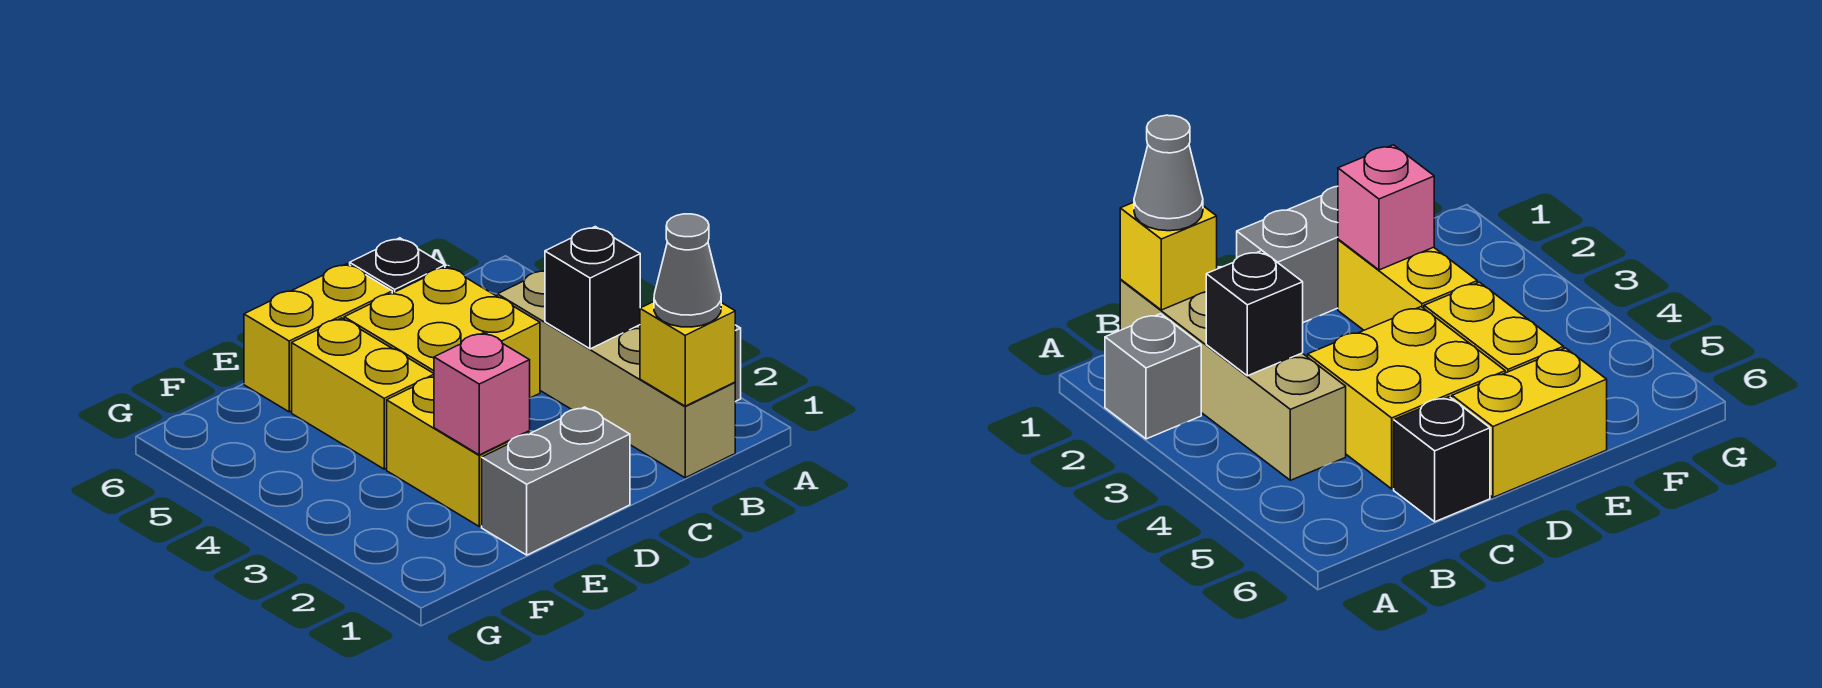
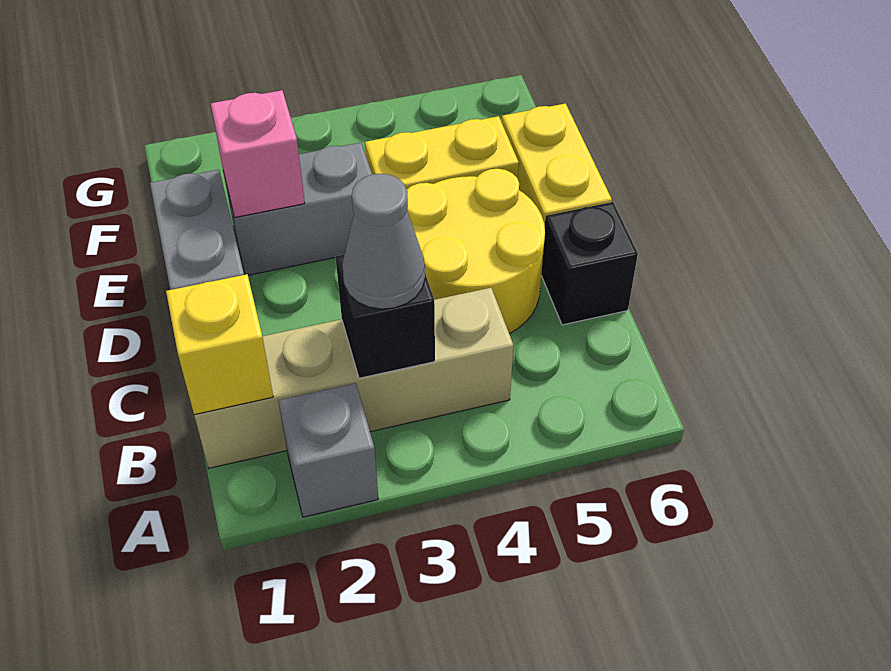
grey cone B1 level 3 -> grey cone B3 level 3
yellow brick C4:D5 level 1 -> yellow round brick C4:D5 level 1
yellow brick E2:E3 level 1 -> grey brick E2:E3 level 1

